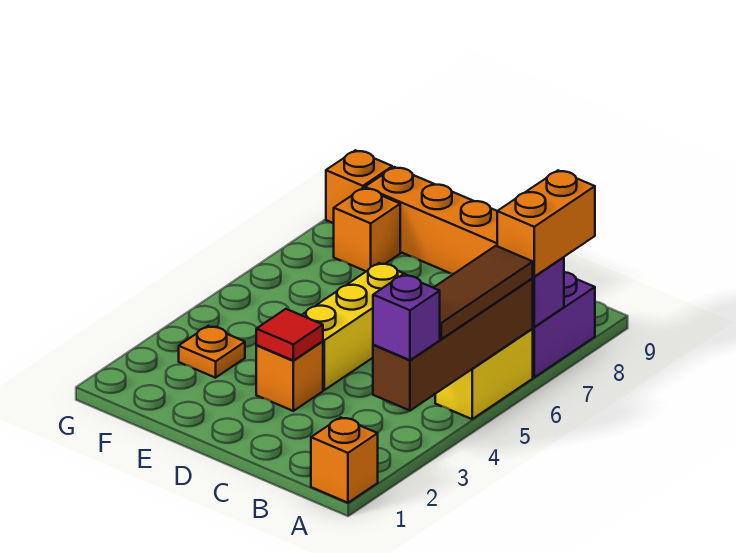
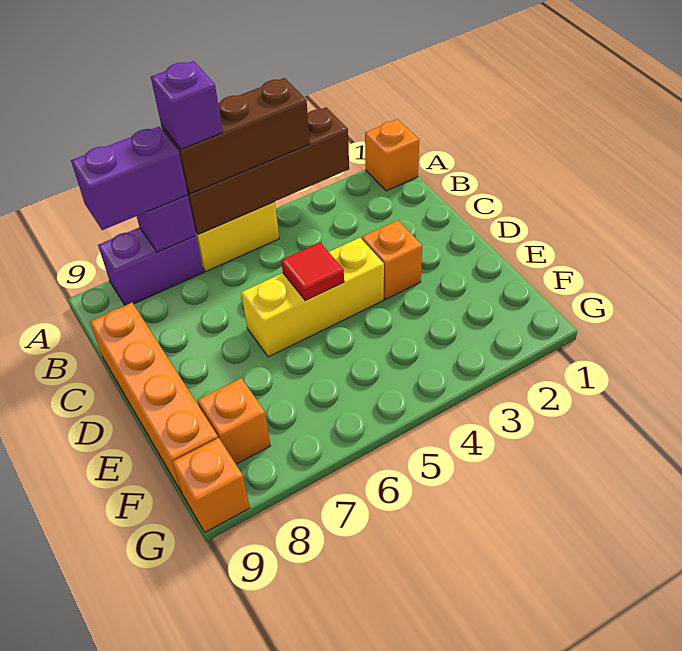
purple brick A3 level 3 -> purple brick A6 level 4
brown tile A4:A6 level 3 -> brown brick A4:A6 level 3
orange brick A7:A8 level 3 -> purple brick A7:A8 level 3
red tile D3 level 2 -> red tile D5 level 2
orange plate F3 level 1 -> none

